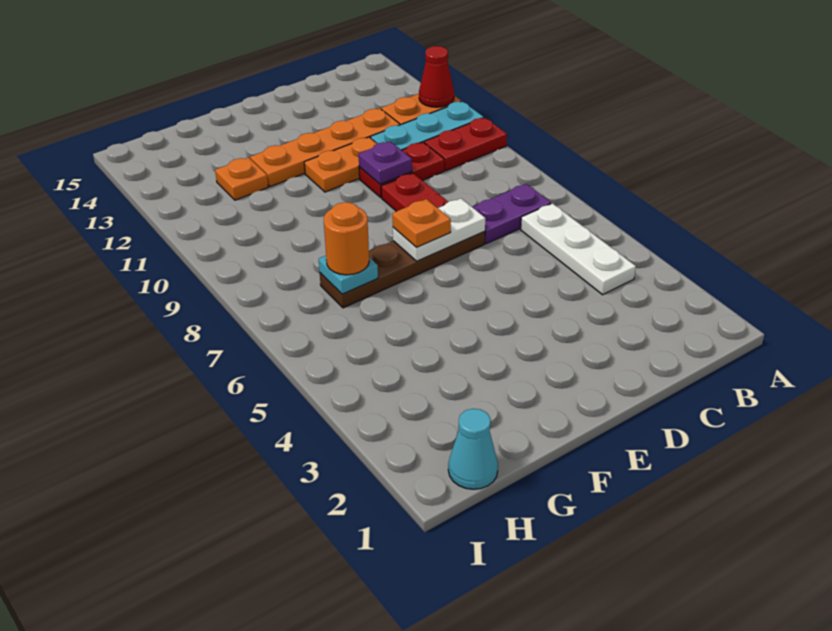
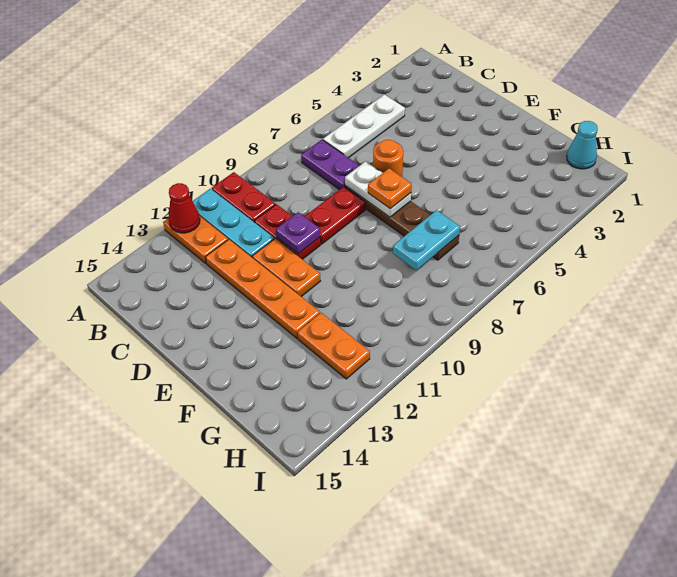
cyan plate G7 level 2 -> cyan plate G7:G8 level 2
orange round brick G7 level 3 -> orange round brick D6 level 1
orange plate G12 level 1 -> orange plate G12:H12 level 1

